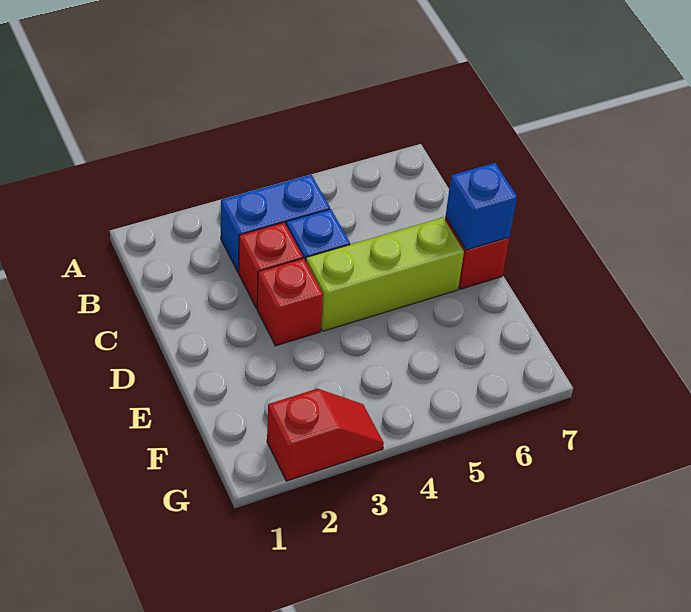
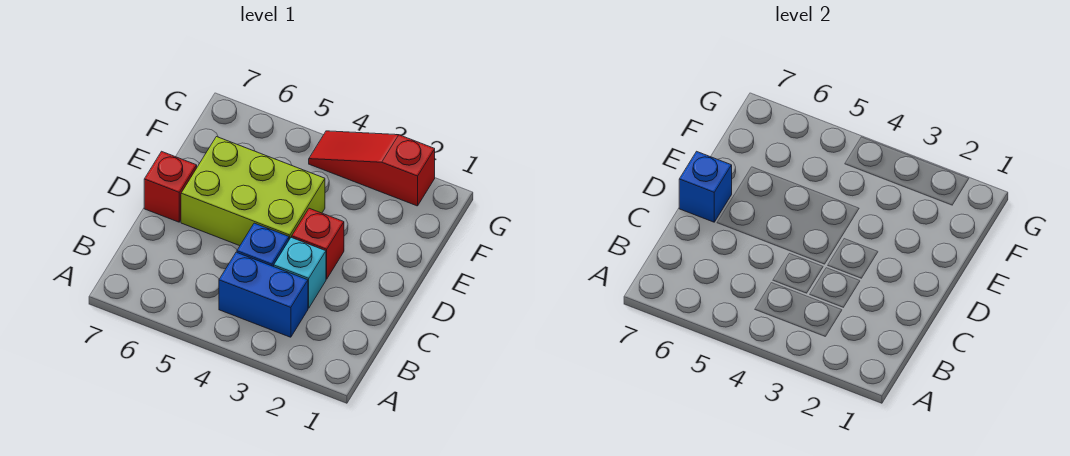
red brick C3 level 1 -> cyan brick C3 level 1
lime brick D4:D6 level 1 -> lime brick D4:E6 level 1
red slope G2:G3 level 1 top 2 -> red slope G2:G4 level 1 top 2

